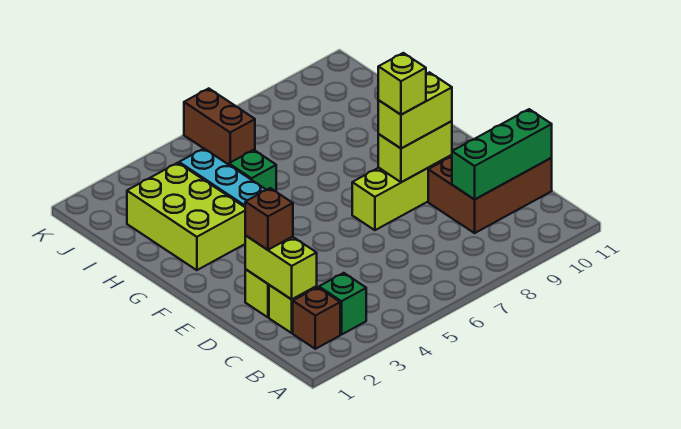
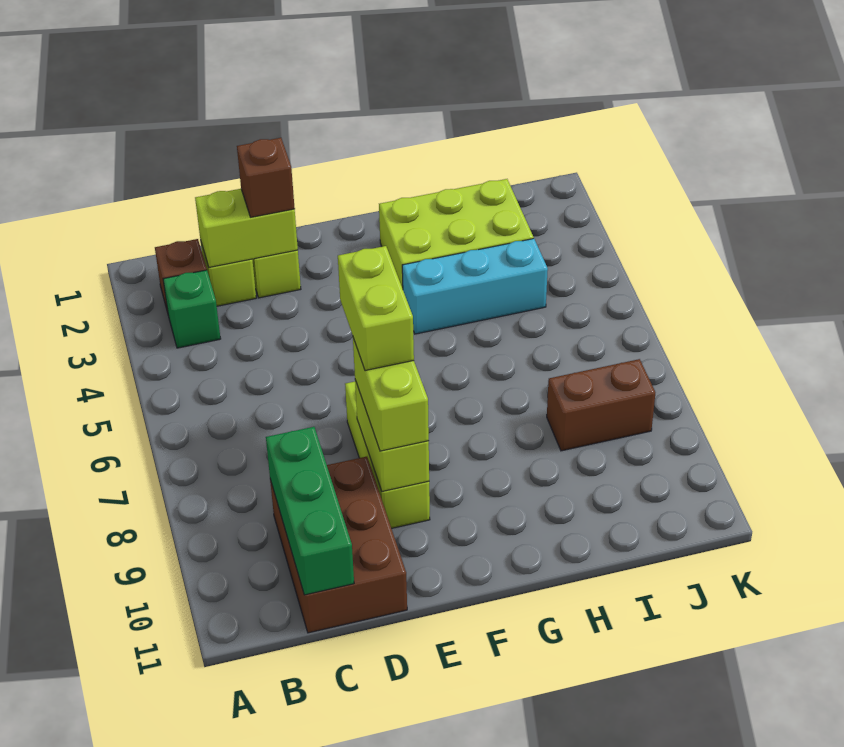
lime brick E8 level 4 -> lime brick E7:E8 level 4
green brick H5 level 1 -> none
brown brick J6:K6 level 1 -> brown brick I8:J8 level 1

